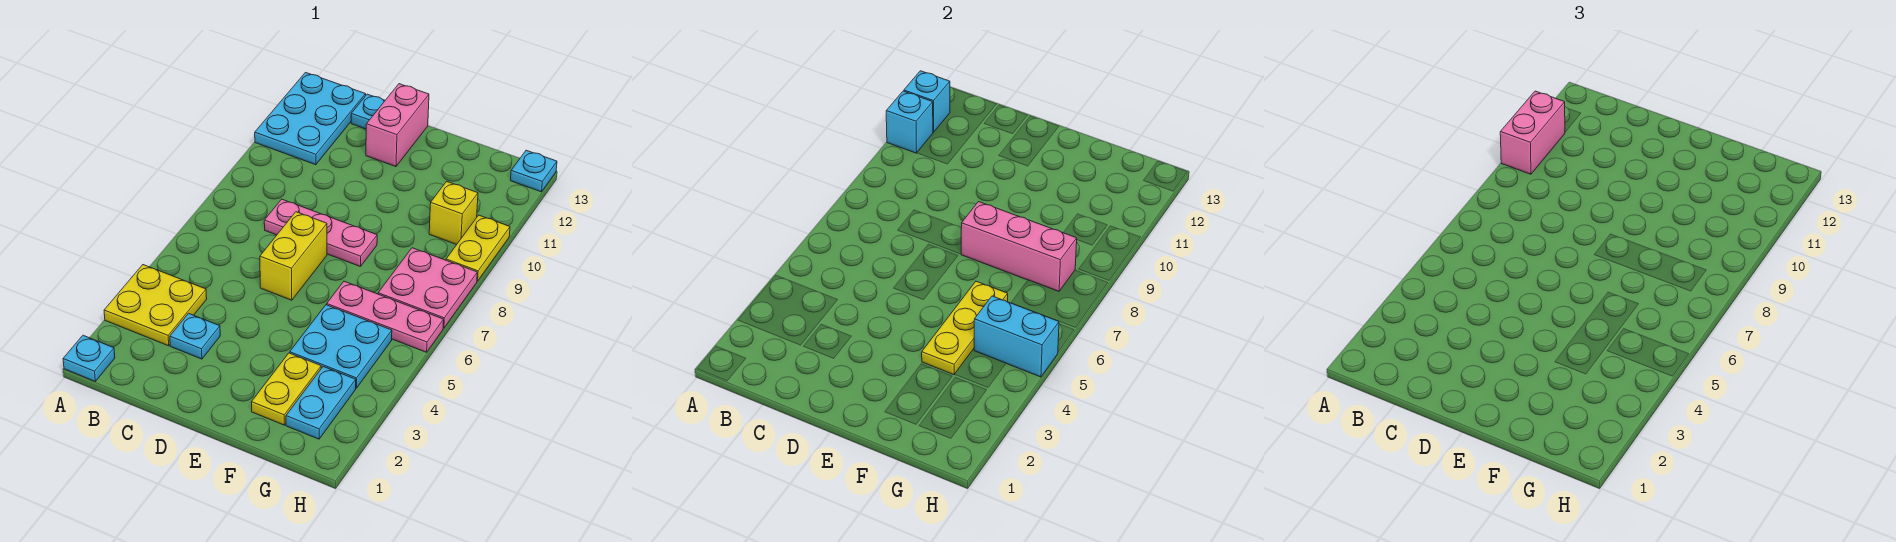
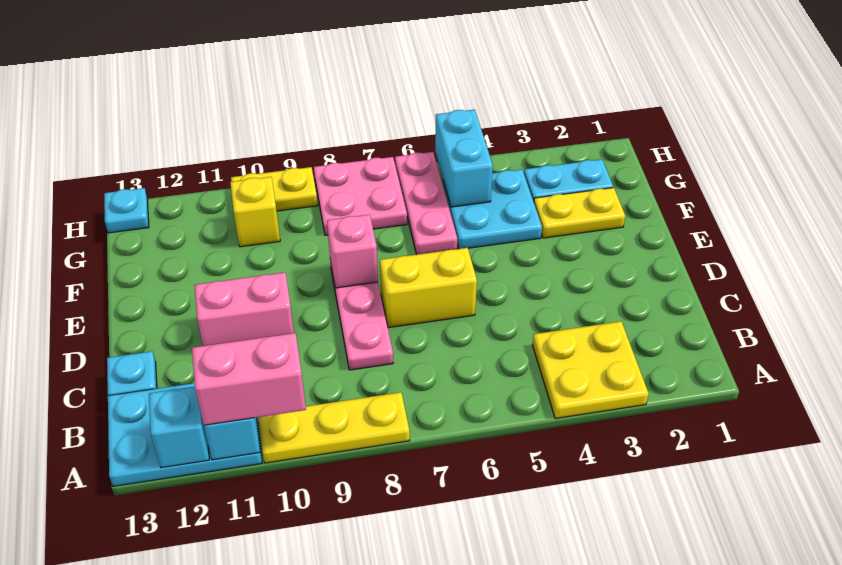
cyan plate A1 level 1 -> none
cyan plate C3 level 1 -> none
pink brick D12:D13 level 1 -> pink brick D10:D11 level 1
pink brick E8:G8 level 2 -> pink brick E8 level 2
yellow plate F4:F6 level 2 -> yellow plate A8:A10 level 1

